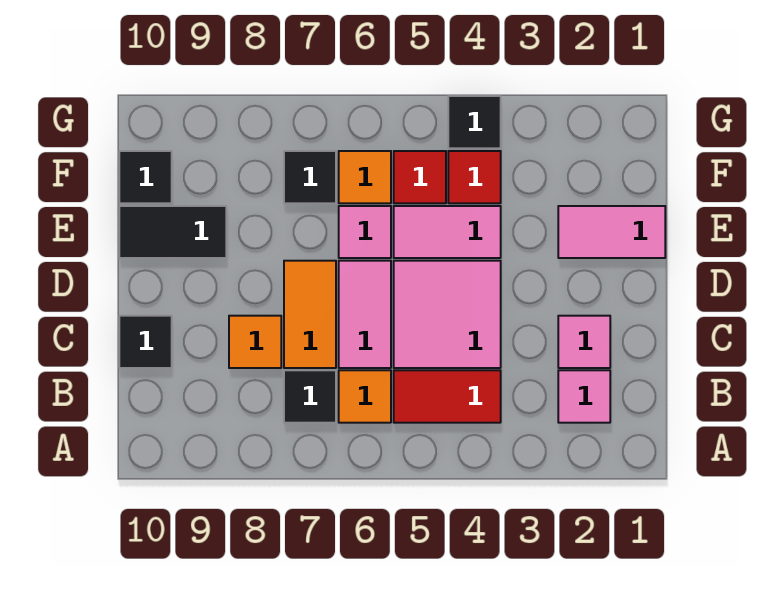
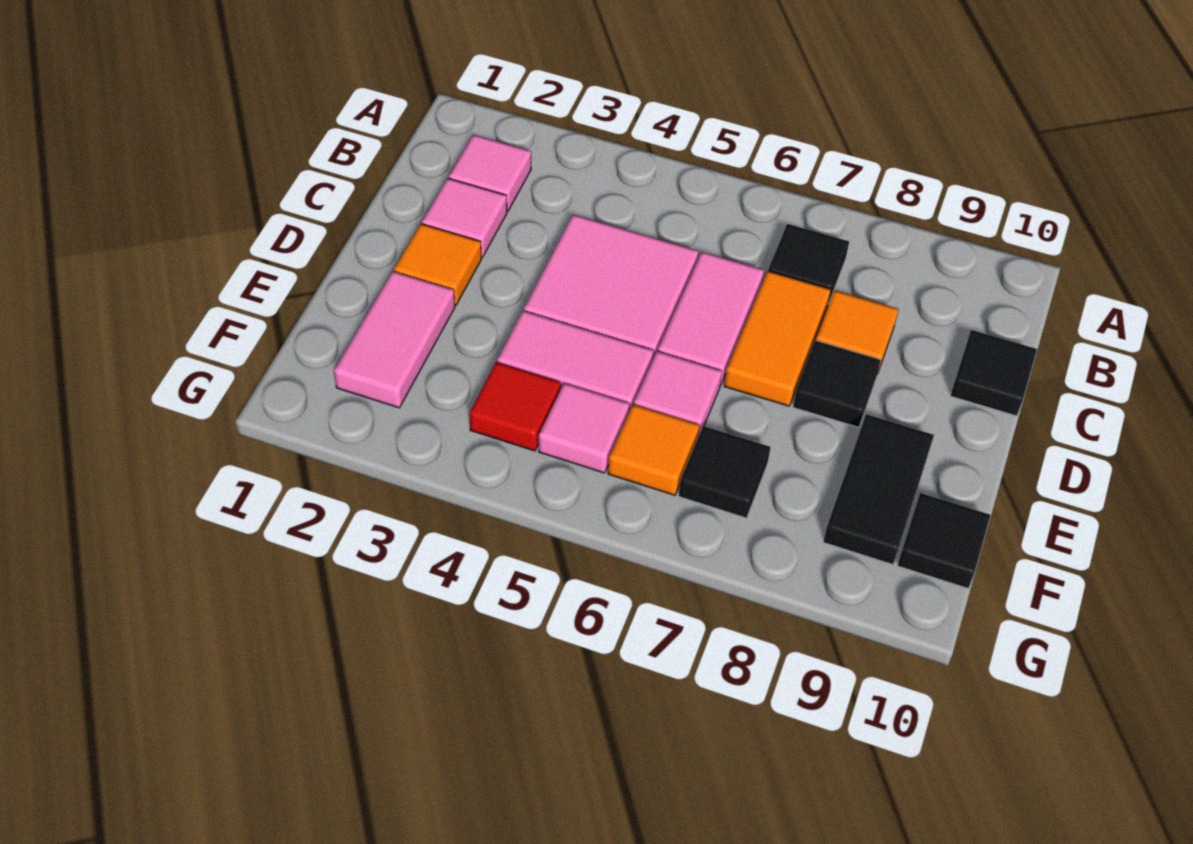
red tile B4:B5 level 1 -> none
orange tile B6 level 1 -> orange tile D2 level 1
pink tile E1:E2 level 1 -> pink tile E2:F2 level 1
black tile E9:E10 level 1 -> black tile E9:F9 level 1
red tile F5 level 1 -> pink tile F5 level 1
black tile G4 level 1 -> black tile D8 level 1

